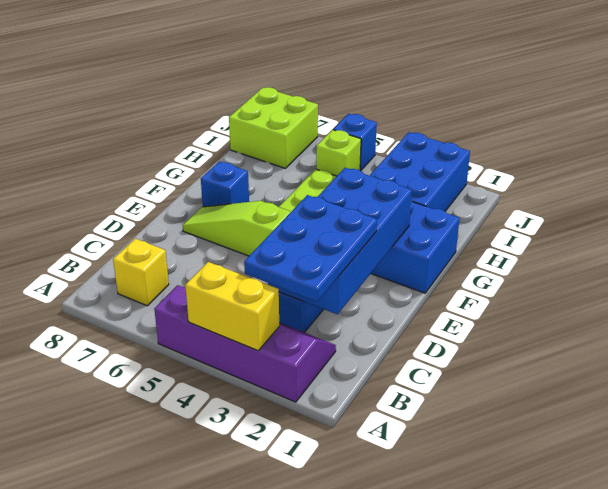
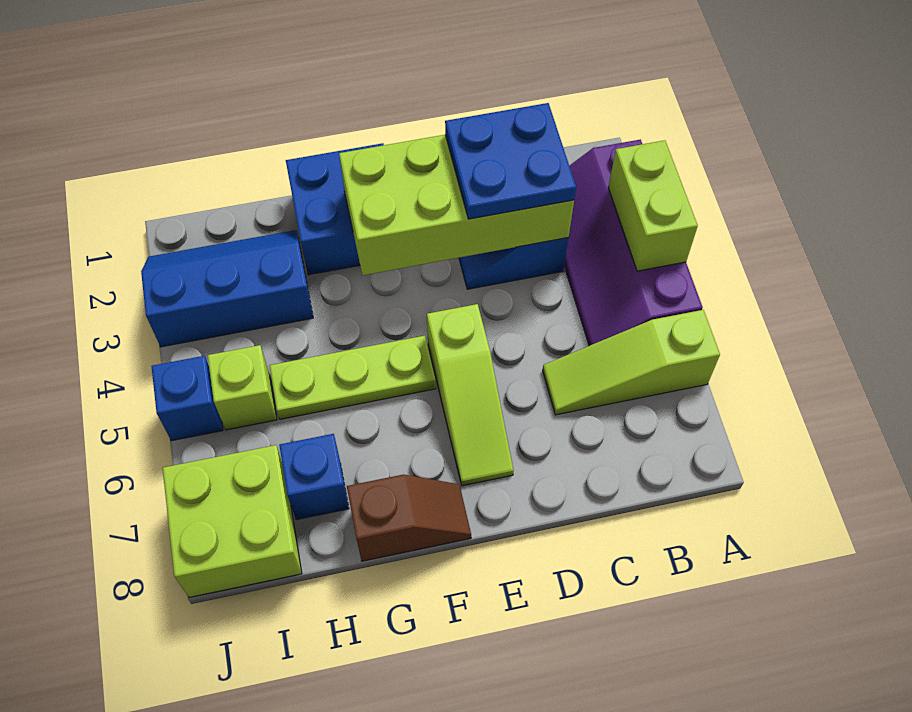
yellow brick A3:A4 level 2 -> lime brick A3:A4 level 2
none -> lime slope A6:C6 level 1 top A
blue plate B2:D3 level 3 -> blue plate C2:D3 level 3
yellow brick B7 level 1 -> none
blue brick C2:F3 level 2 -> lime brick C2:F3 level 2
blue brick F7 level 1 -> blue brick H7 level 1
none -> brown slope F8:G8 level 1 top G
blue brick H2:J3 level 1 -> blue slope H2:J3 level 1 top 3

